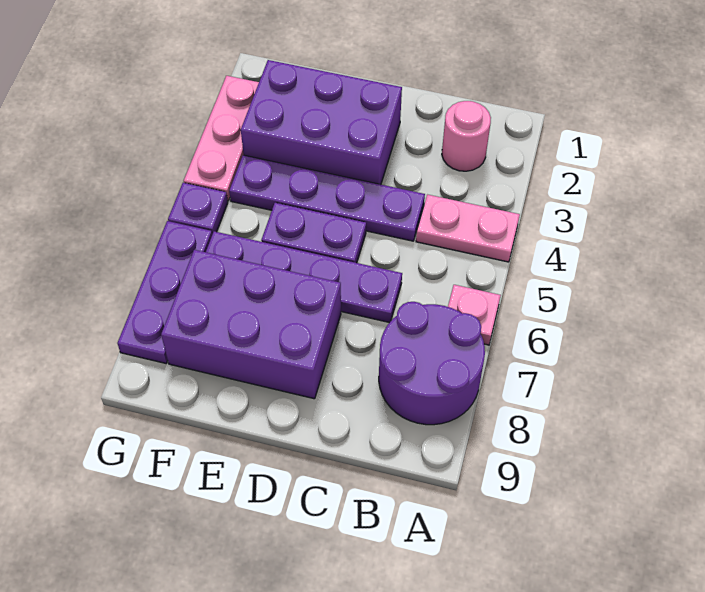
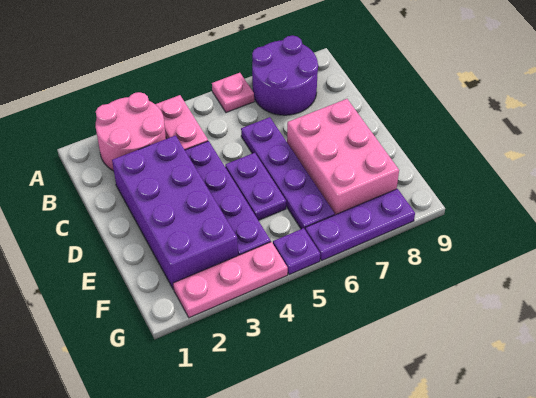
pink round brick B2 level 1 -> pink round brick A2:B3 level 1
purple brick D2:F3 level 1 -> purple brick C2:F3 level 1
purple brick D7:F8 level 1 -> pink brick D7:F8 level 1

